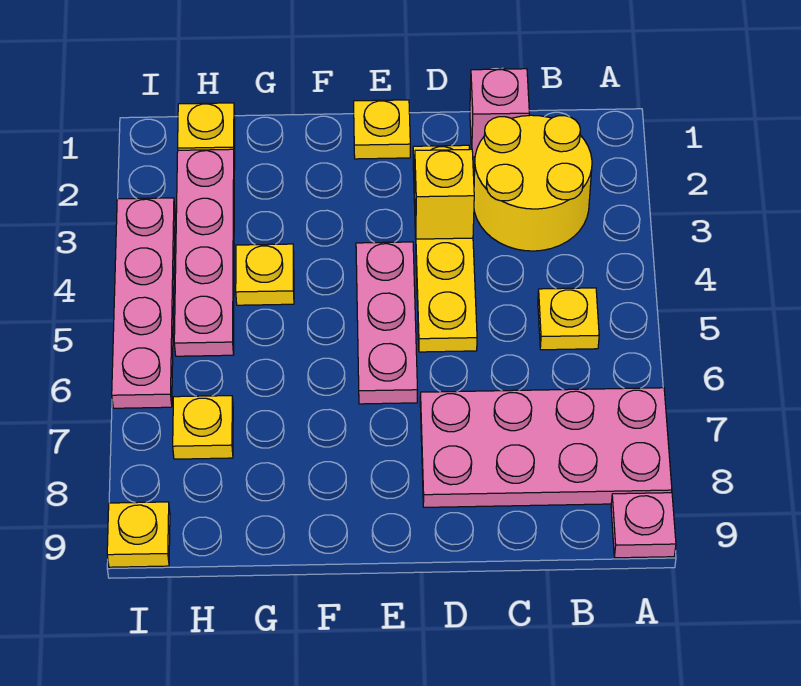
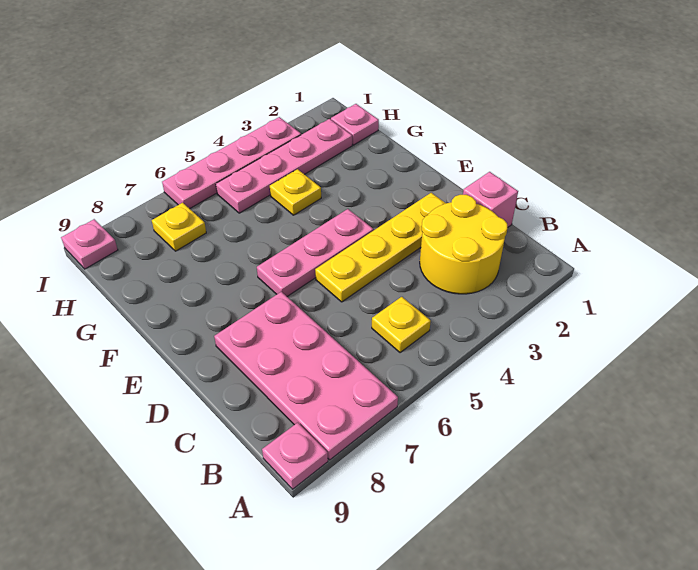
yellow brick D3 level 2 -> none
yellow plate E1 level 1 -> none
yellow plate H1 level 1 -> pink plate H1 level 1
yellow plate I9 level 1 -> pink plate I9 level 1

